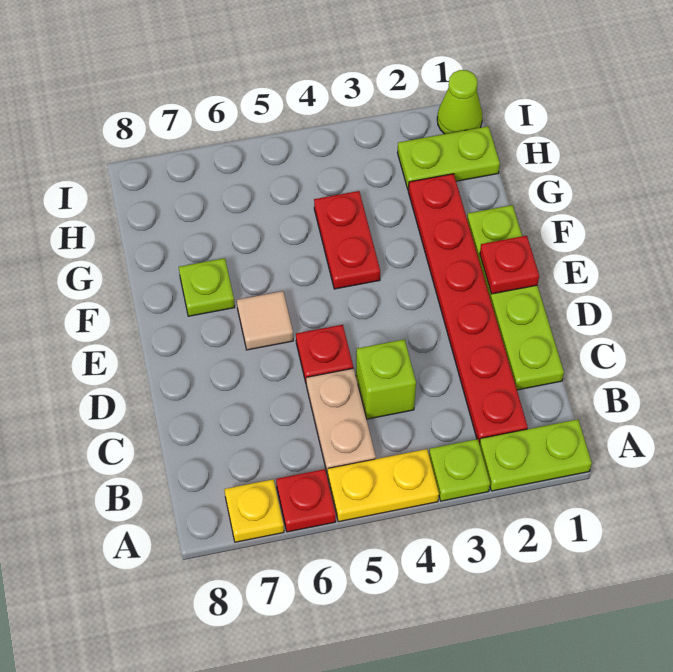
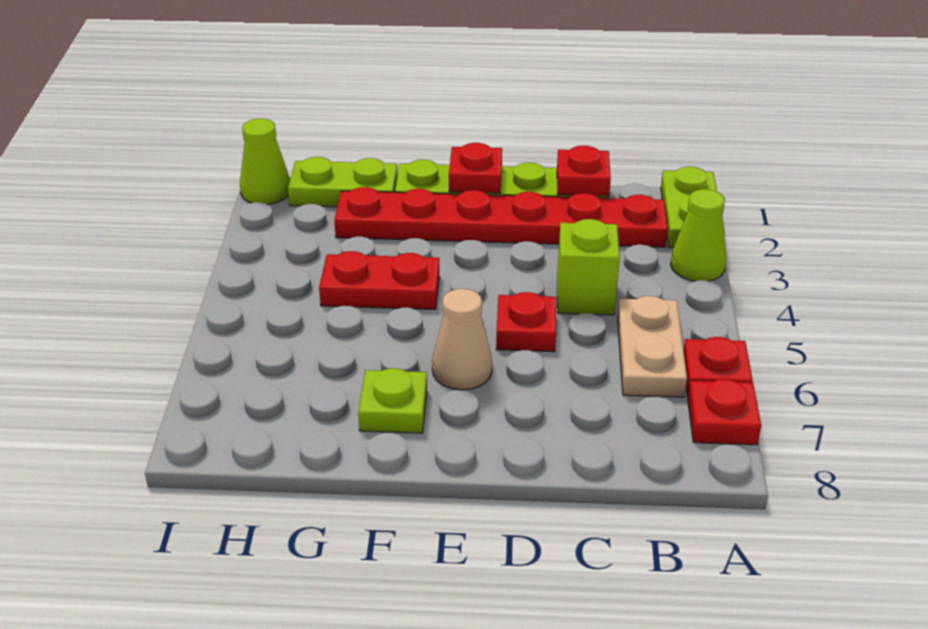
lime plate A3 level 1 -> lime cone A3 level 1
yellow plate A4:A5 level 1 -> none
yellow plate A7 level 1 -> red plate A7 level 1
tan plate B5:C5 level 1 -> tan plate B5:B6 level 1
none -> red plate C1 level 2
tan tile E6 level 1 -> tan cone E6 level 1
lime plate H1:H2 level 1 -> lime plate G1:H1 level 1

